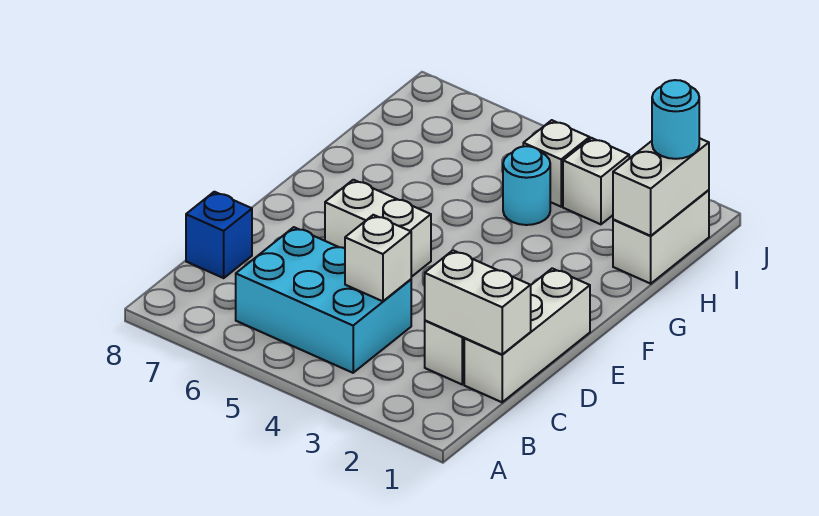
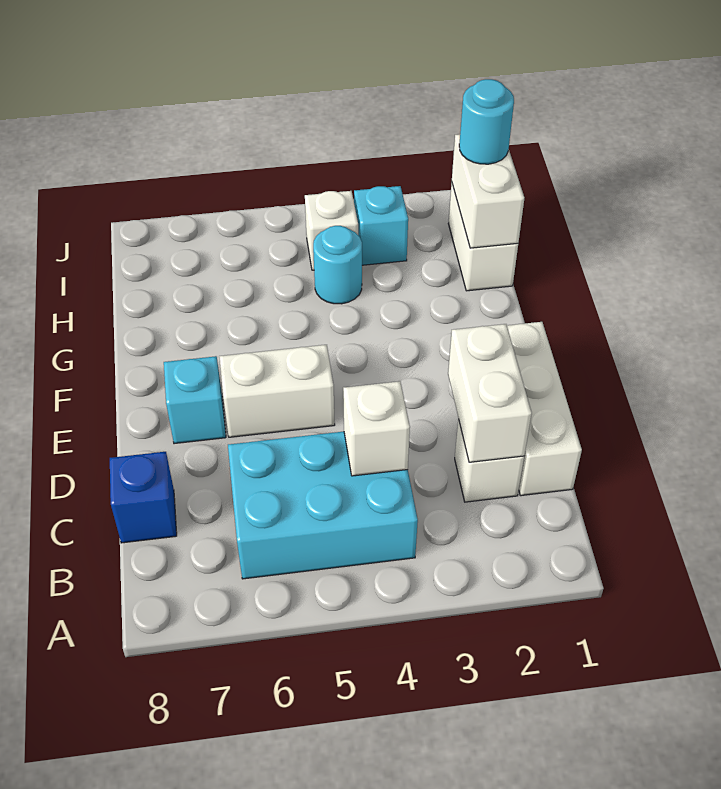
white brick C1:C2 level 2 -> white brick C2:D2 level 2
none -> cyan brick E7 level 1
white brick I3 level 1 -> cyan brick I3 level 1

